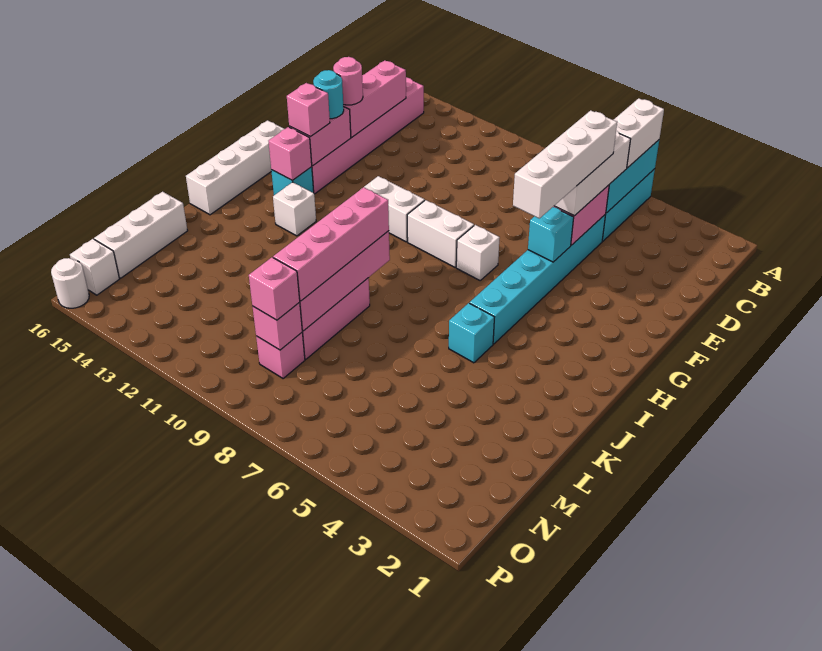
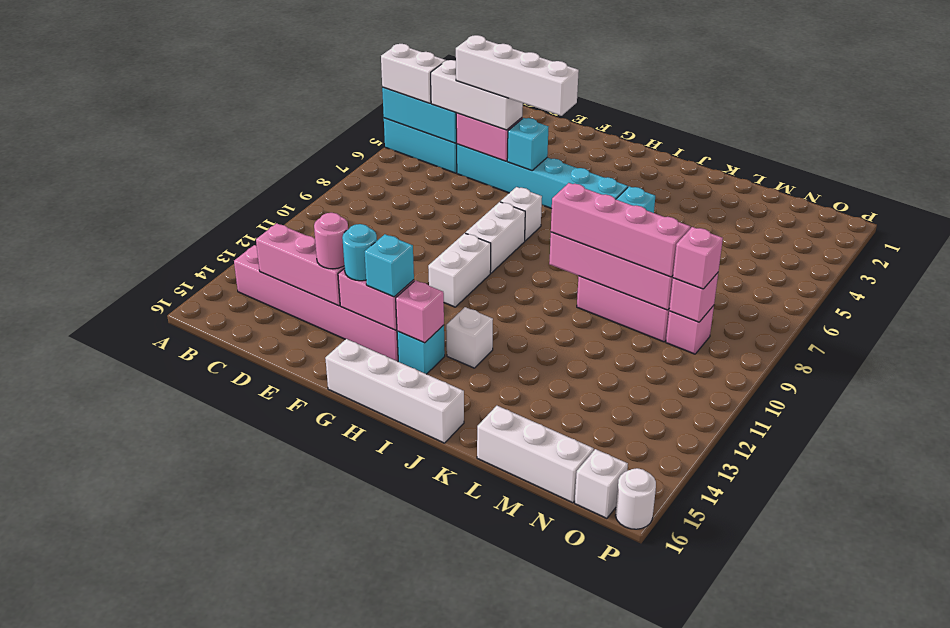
pink brick G14 level 3 -> cyan brick G14 level 3

